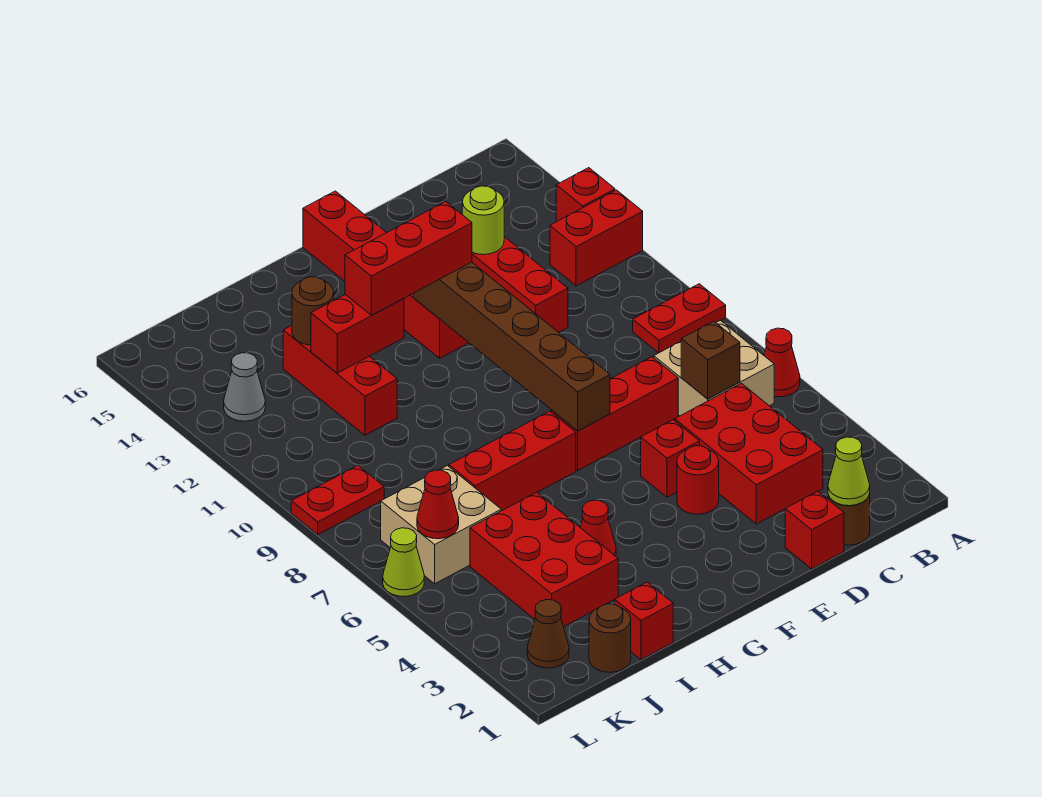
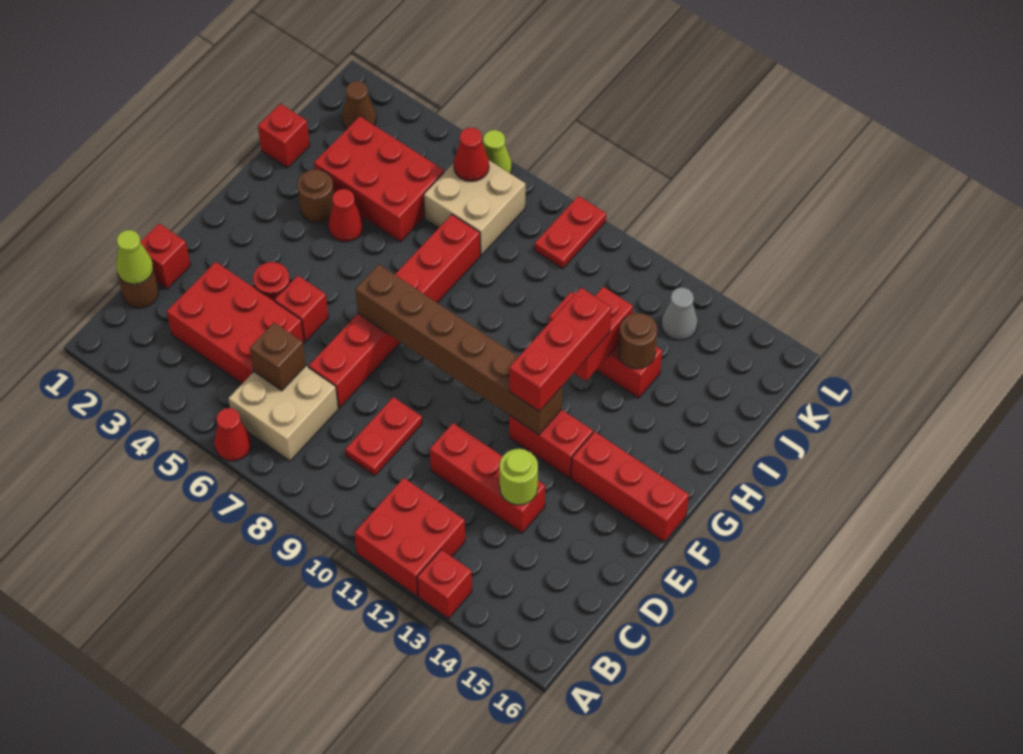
red plate A9:B9 level 1 -> red plate C9:D9 level 1
red brick A12:B12 level 1 -> red brick A11:B12 level 1
brown round brick J1 level 1 -> brown round brick H3 level 1

